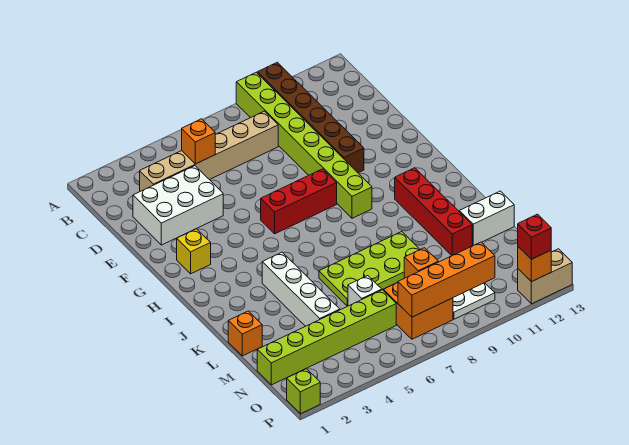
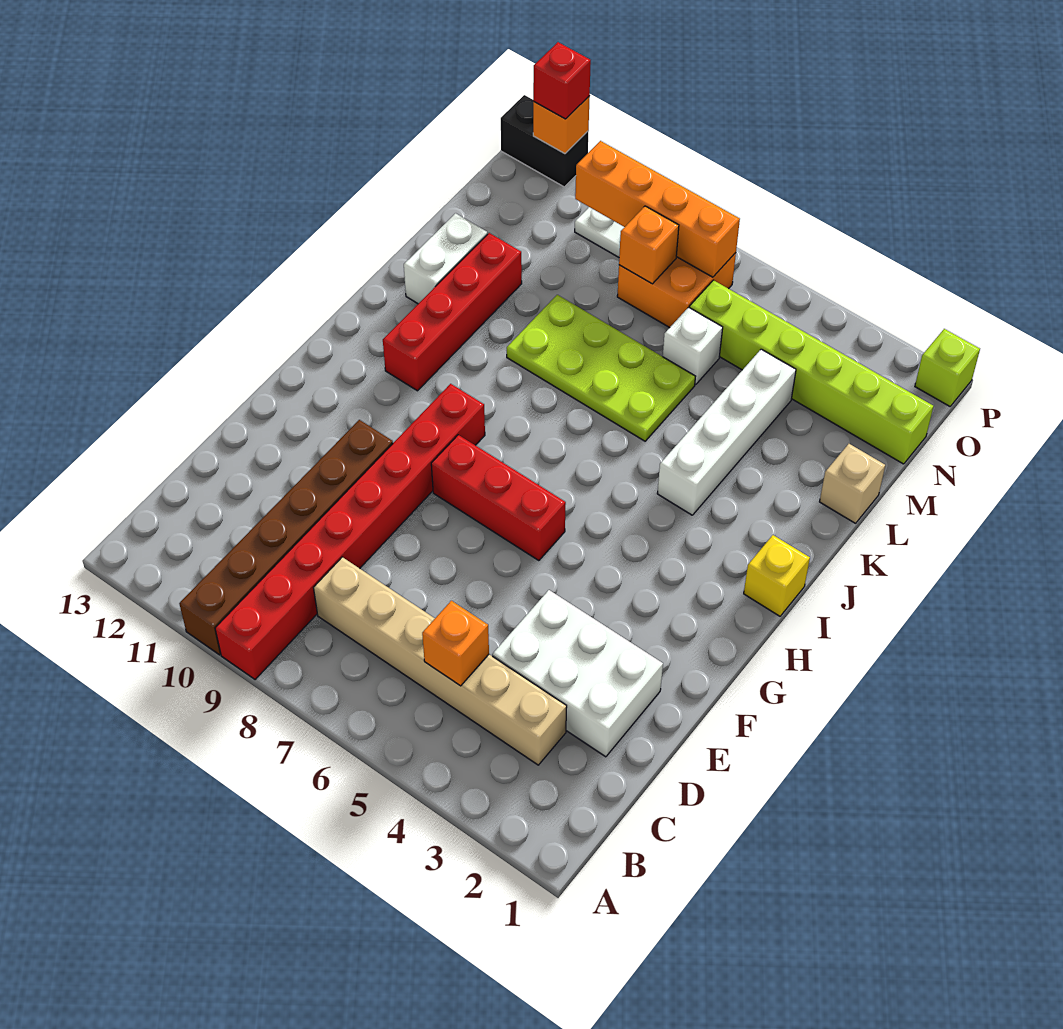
lime brick A9:H9 level 1 -> red brick A9:H9 level 1
yellow brick G2 level 1 -> yellow brick I1 level 1
orange brick L1 level 1 -> tan brick L1 level 1
white brick L12:L13 level 1 -> white brick K12:L12 level 1
tan brick P12:P13 level 1 -> black brick P12:P13 level 1

